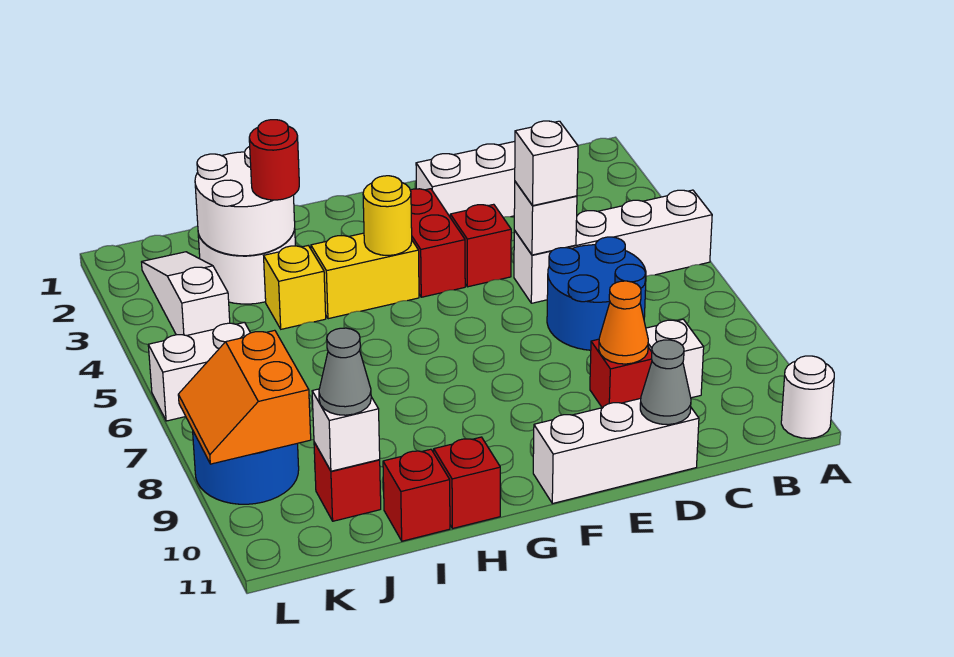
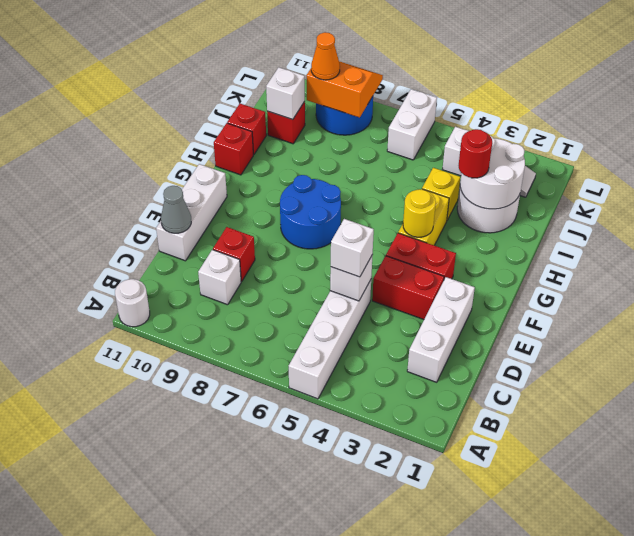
blue round brick C6:D7 level 1 -> blue round brick F7:G8 level 1
orange cone D9 level 2 -> orange cone K9 level 3
red brick E4 level 1 -> red brick E3:E4 level 1
grey cone J10 level 3 -> none

